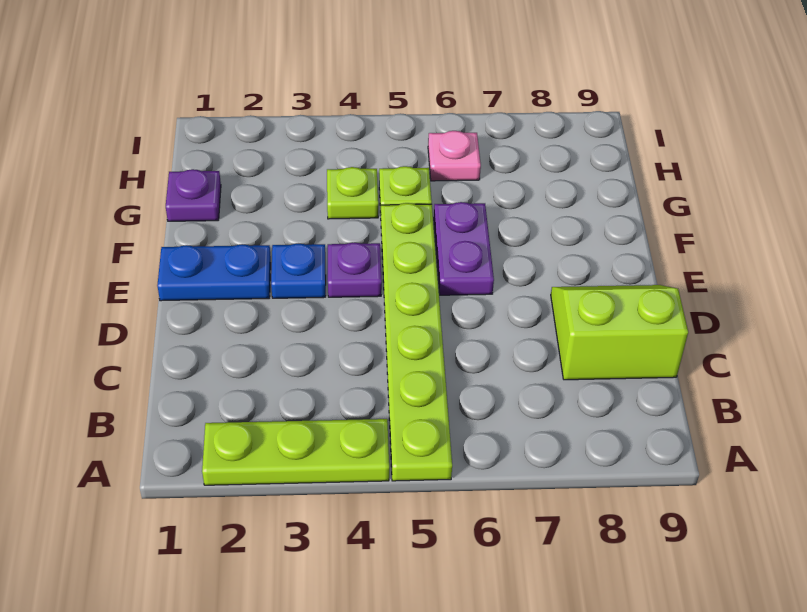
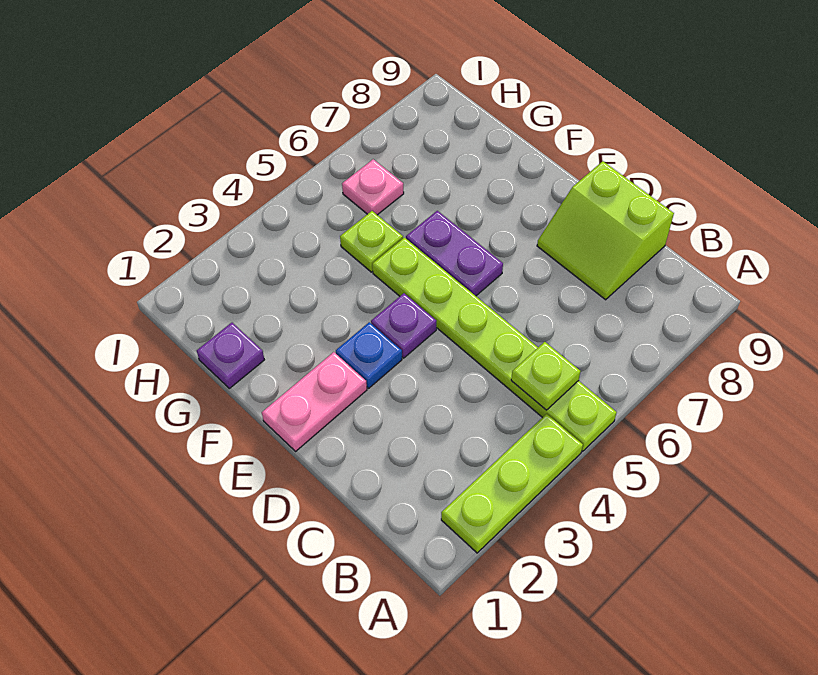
lime slope C8:D9 level 1 top C -> lime slope C8:D9 level 1 top 9
blue plate E1:E2 level 1 -> pink plate E1:E2 level 1
lime plate G4 level 1 -> lime plate B5 level 2

